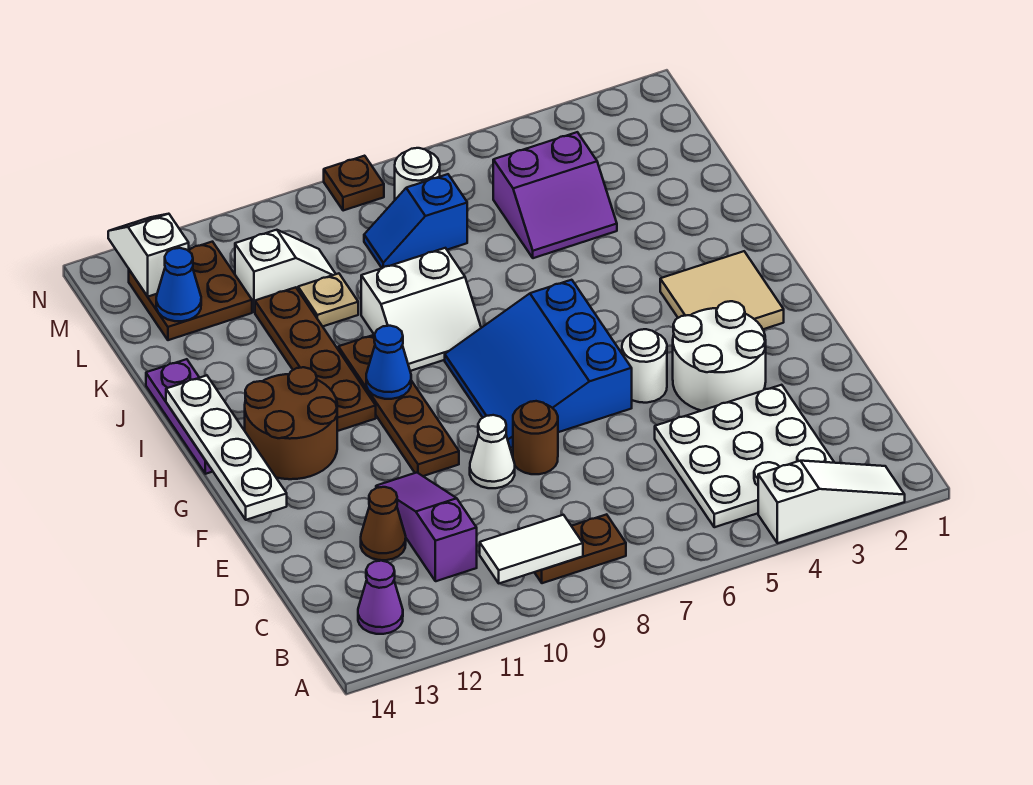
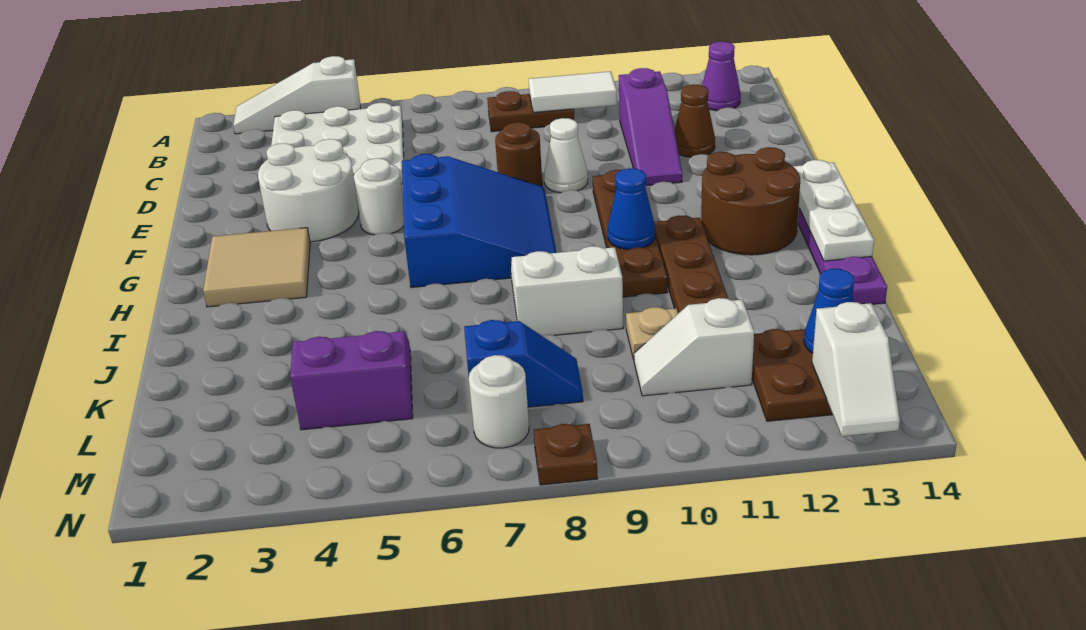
white plate F14:I14 level 2 -> white plate G14:I14 level 2

